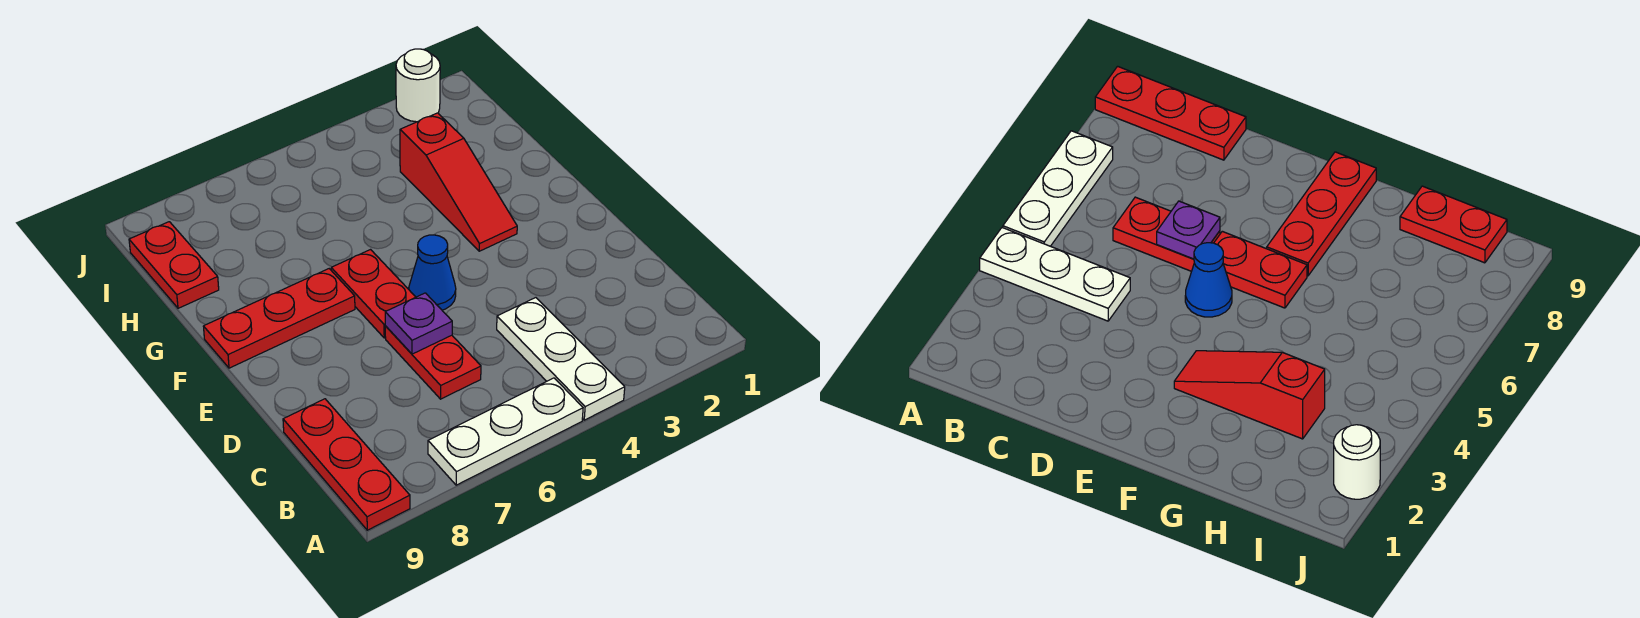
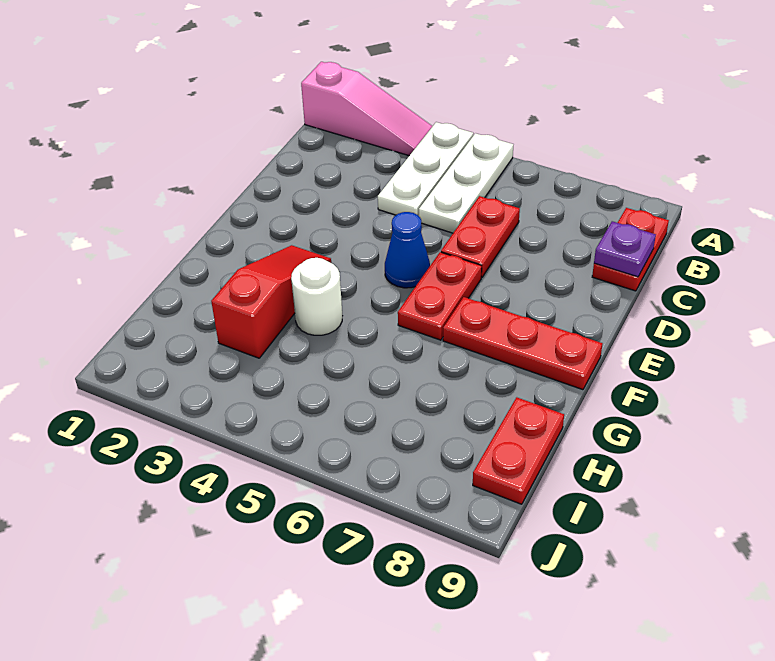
none -> pink slope A1:A3 level 1 top 1
white plate A5:A7 level 1 -> white plate A5:C5 level 1
red plate A9:C9 level 1 -> red plate B9:C9 level 1
purple plate D6 level 2 -> purple plate C9 level 2
white round brick J2 level 1 -> white round brick G4 level 1

